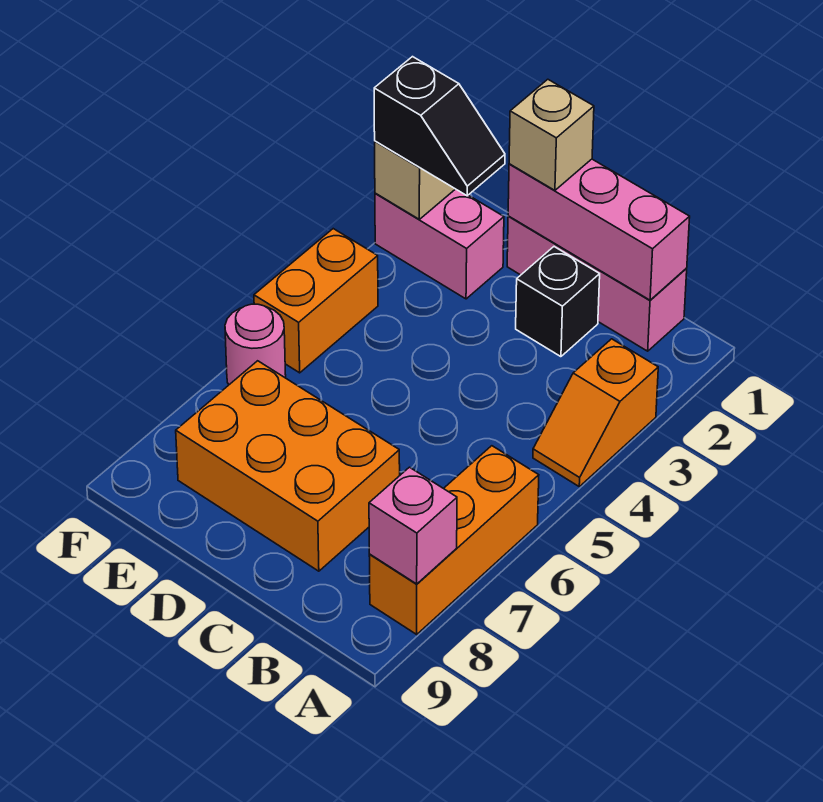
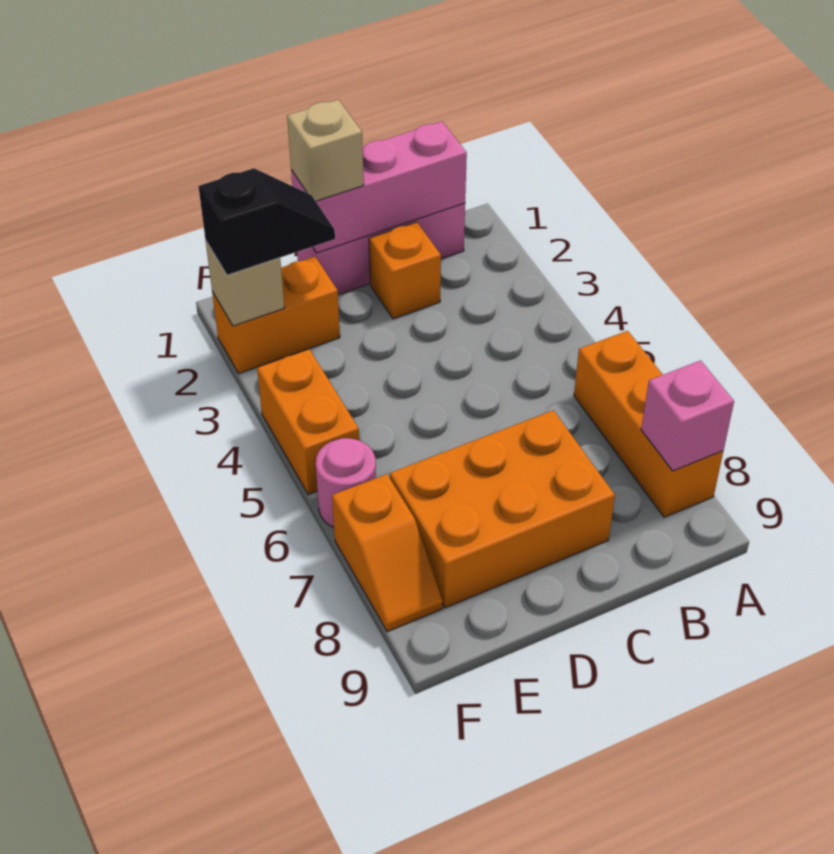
orange slope A3:A4 level 1 top 3 -> orange slope F7:F8 level 1 top 7
black brick C2 level 1 -> orange brick C2 level 1
pink brick E2:F2 level 1 -> orange brick E2:F2 level 1

